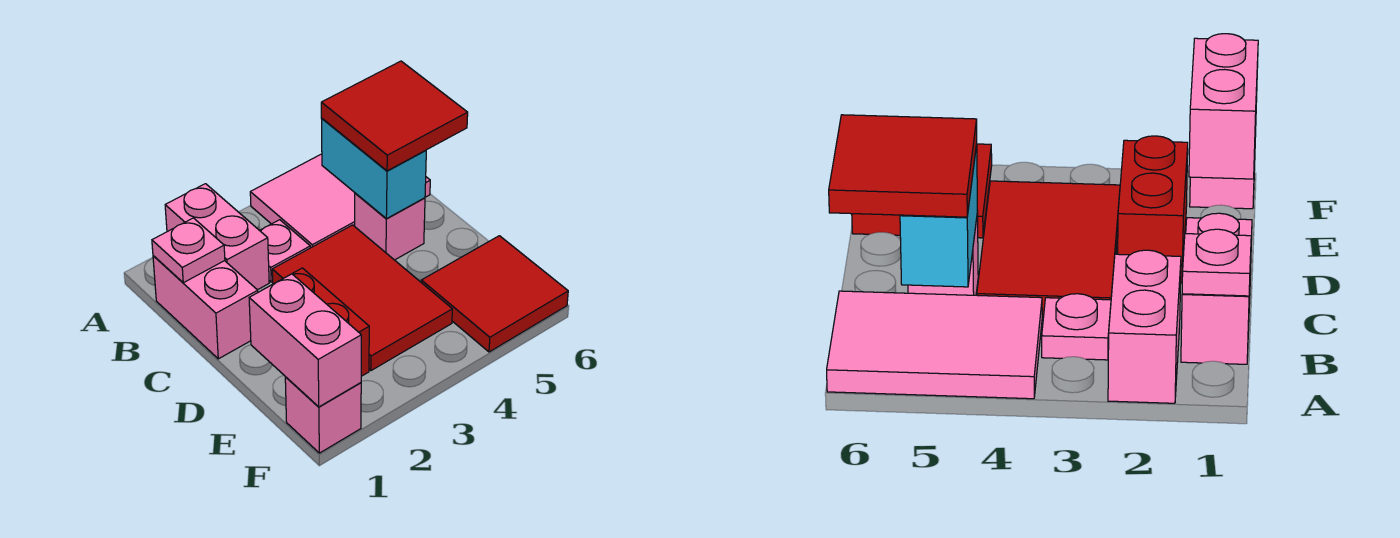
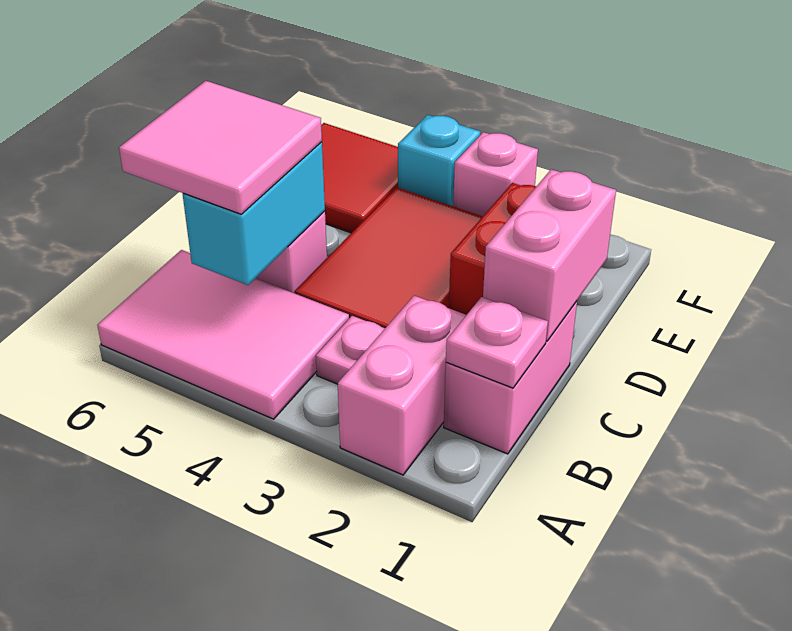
red tile B5:C6 level 3 -> pink tile B5:C6 level 3
pink brick E1:F1 level 2 -> pink brick C1:D1 level 2
pink brick F1 level 1 -> pink brick F3 level 1
none -> cyan brick F4 level 1

